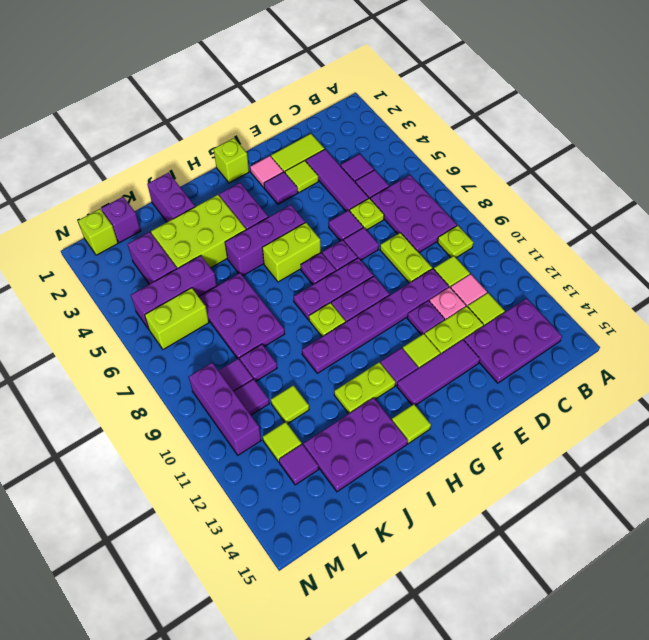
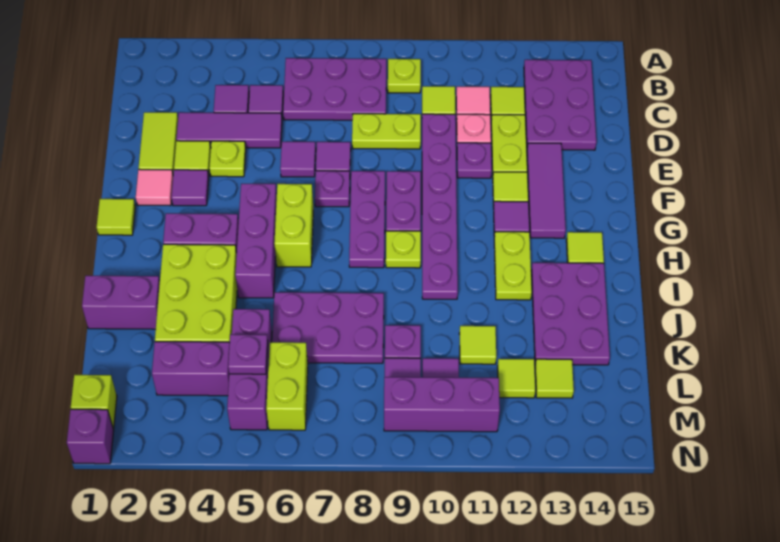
lime plate D6 level 1 -> lime plate E4 level 1
lime brick G1 level 1 -> lime tile G1 level 1
purple plate G7 level 1 -> purple plate L5 level 2
purple brick L1 level 1 -> purple brick N1 level 1
purple tile L13 level 1 -> lime tile L13 level 1

